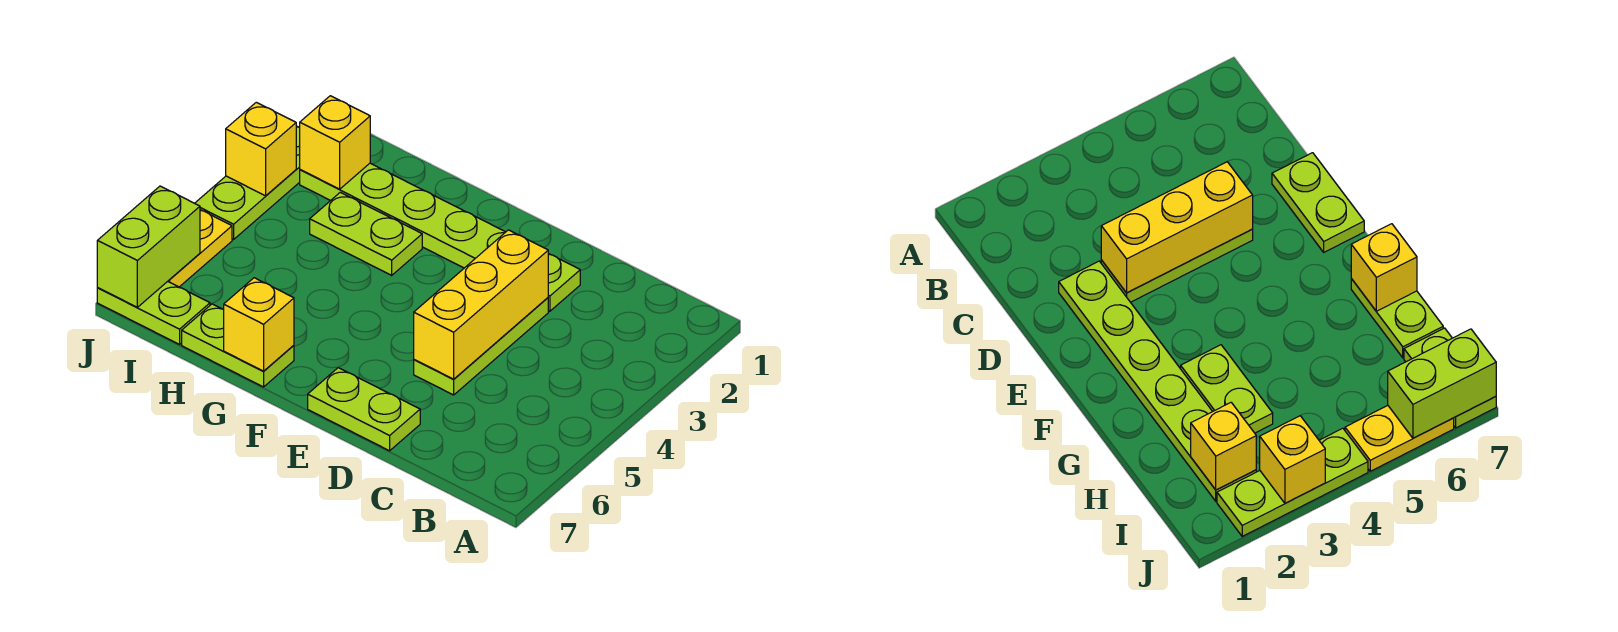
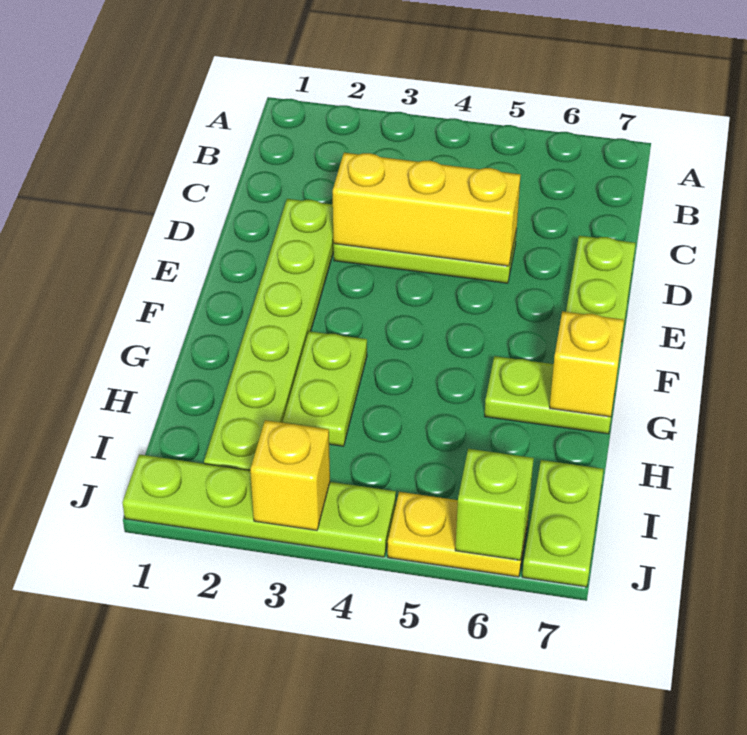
lime plate G7:H7 level 1 -> lime plate G6:G7 level 1
yellow brick I2 level 2 -> none
lime plate J2:J4 level 1 -> lime plate J1:J4 level 1
lime brick J6:J7 level 2 -> lime brick J6 level 2

